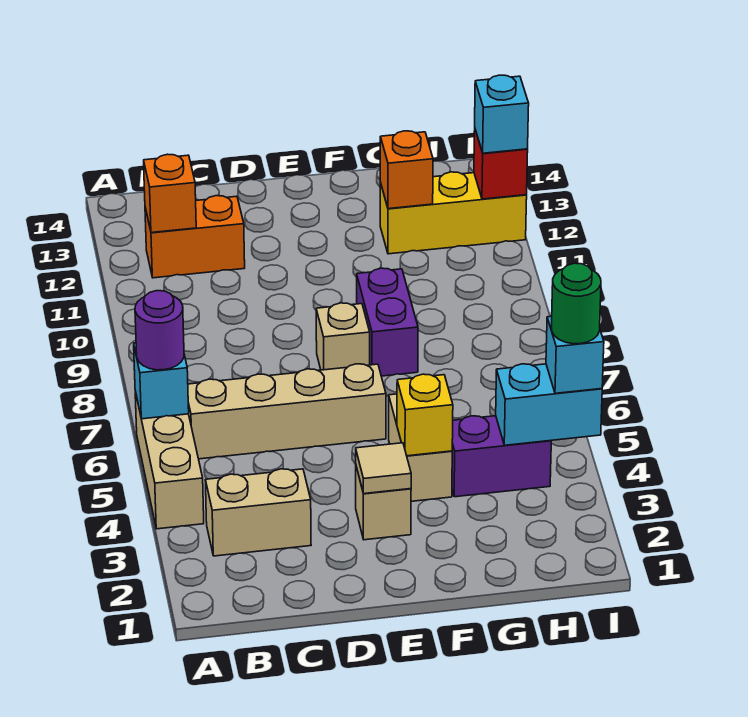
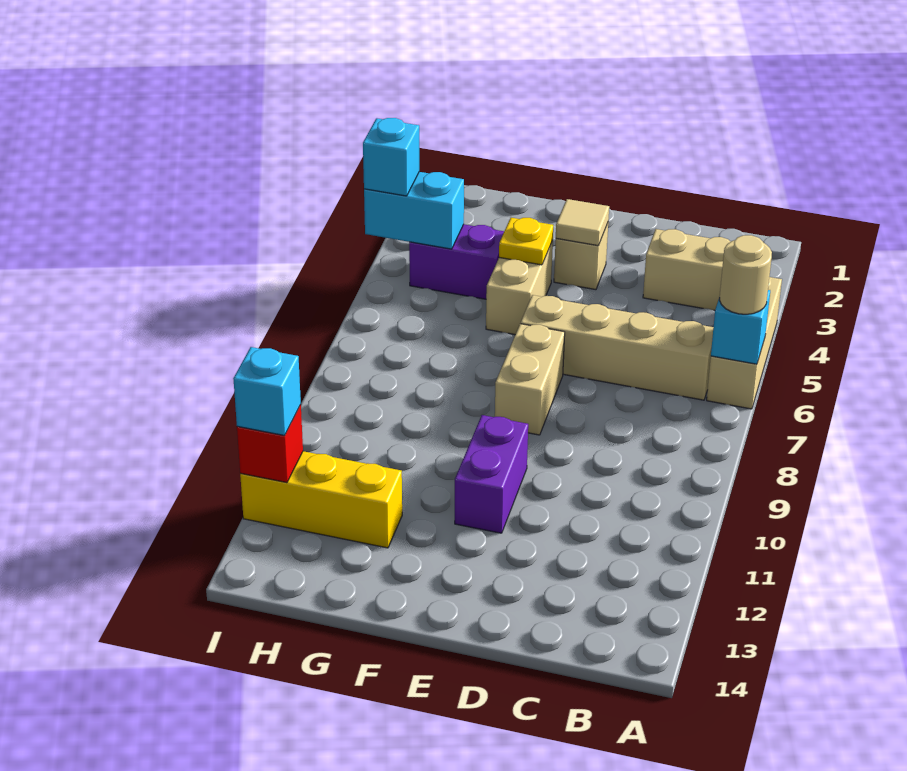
purple round brick A6 level 3 -> tan round brick A6 level 3
orange brick B12:C12 level 1 -> none
orange brick B12 level 2 -> none
tan brick E8 level 1 -> tan brick E7:E8 level 1
yellow brick F4 level 2 -> yellow plate F4 level 2
purple brick F8:F9 level 1 -> purple brick E10:E11 level 1
orange brick G12 level 2 -> none
green round brick I4 level 4 -> none

